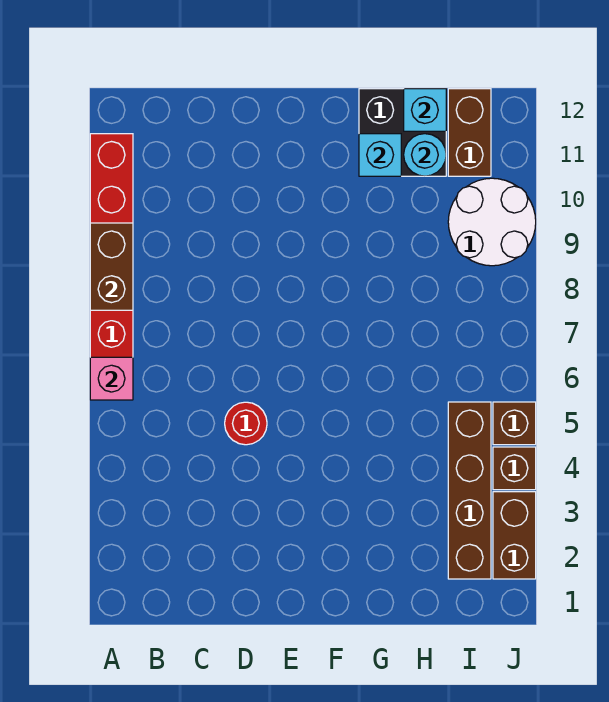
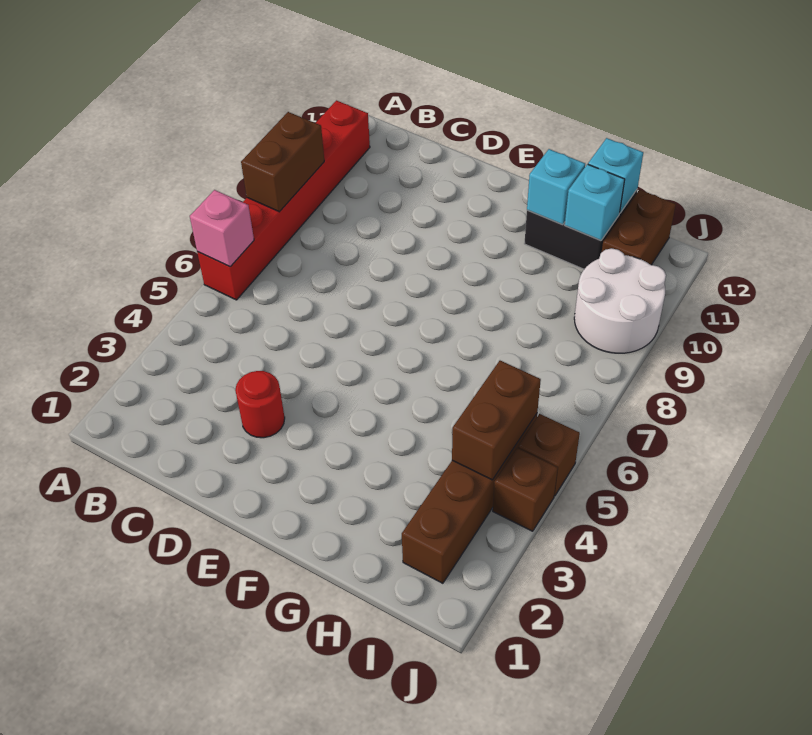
red round brick D5 level 1 -> red round brick D3 level 1
cyan round brick H11 level 2 -> cyan brick H11 level 2
brown brick J2:J3 level 1 -> brown brick I4:I5 level 2

